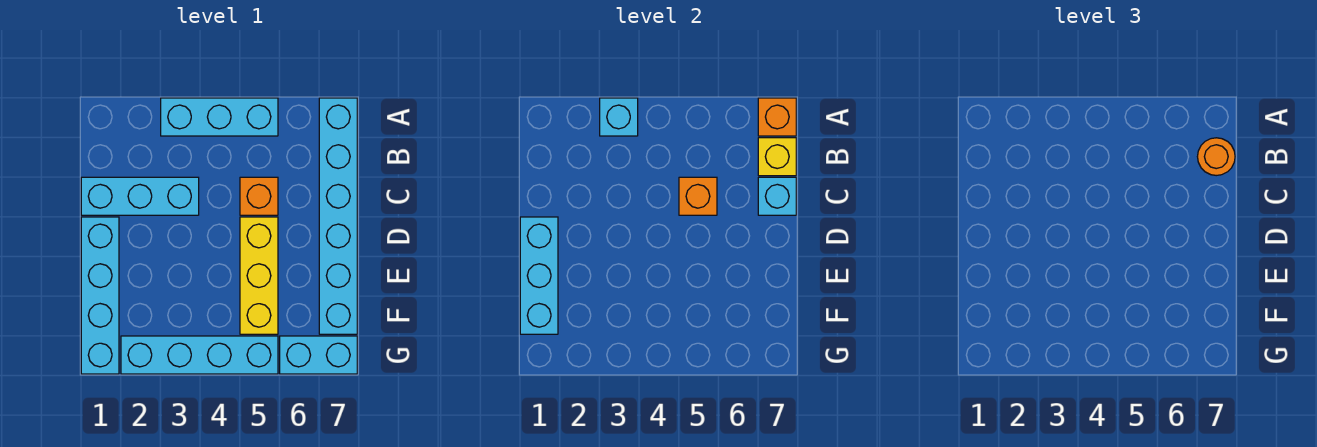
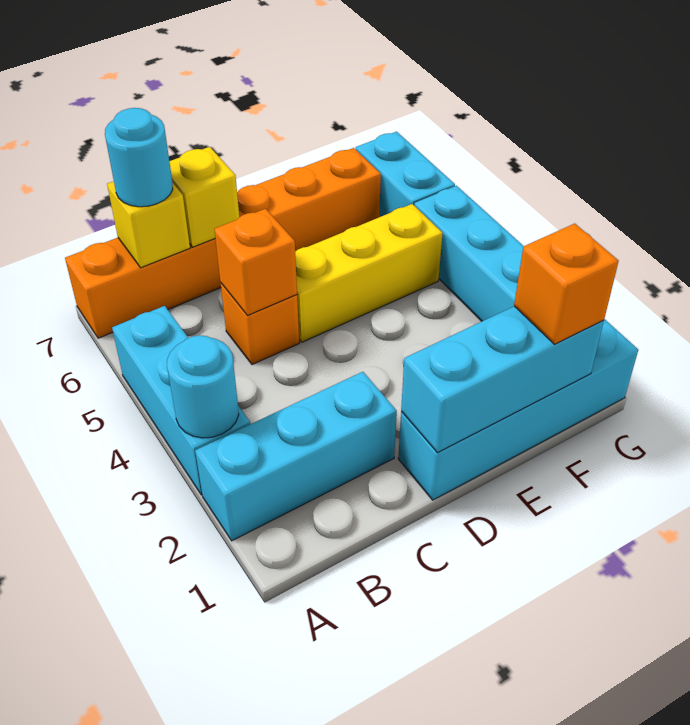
cyan brick A3 level 2 -> cyan round brick A3 level 2
cyan brick A7:F7 level 1 -> orange brick A7:F7 level 1
orange brick A7 level 2 -> orange brick F1 level 3
orange round brick B7 level 3 -> cyan round brick B7 level 3
cyan brick C1:C3 level 1 -> cyan brick A2:C2 level 1
cyan brick C7 level 2 -> yellow brick C7 level 2

